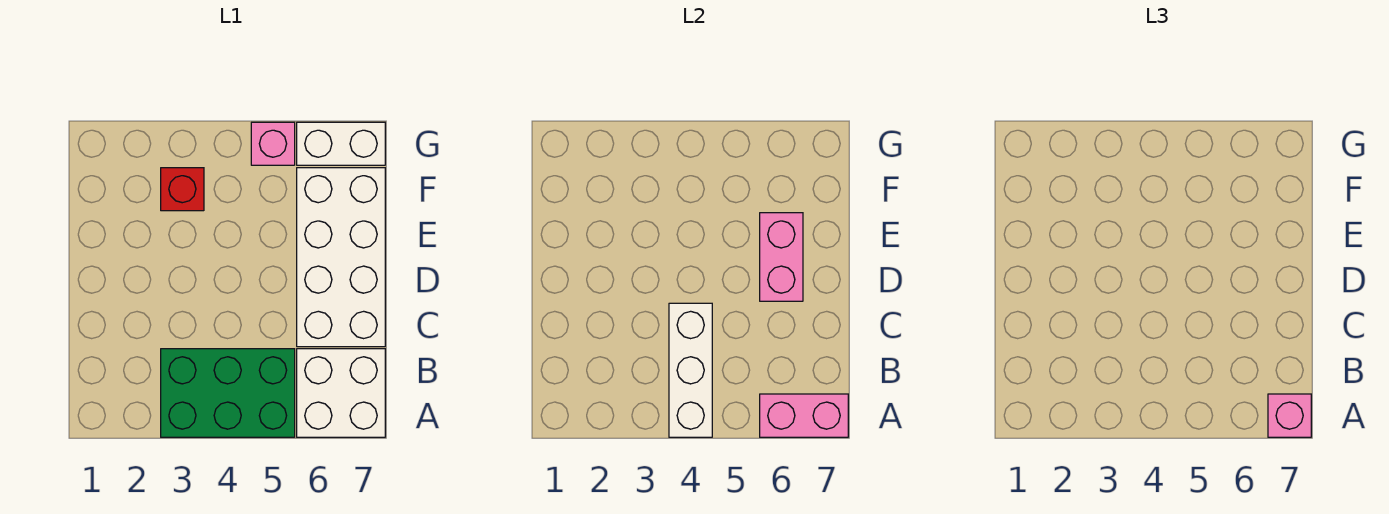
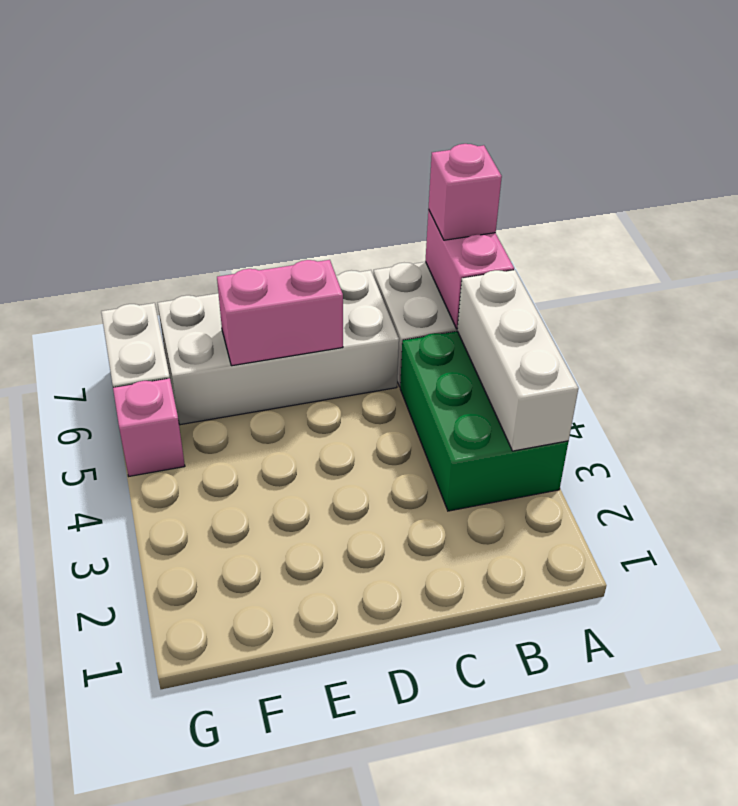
white brick A4:C4 level 2 -> white brick A3:A5 level 2
red brick F3 level 1 -> none

